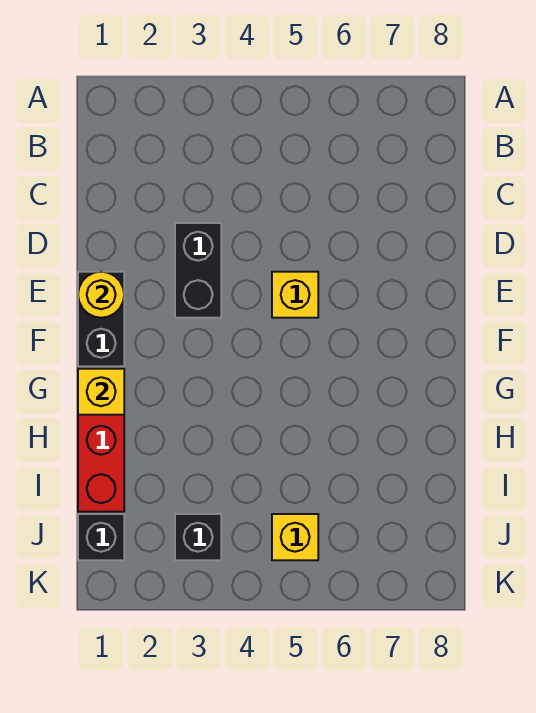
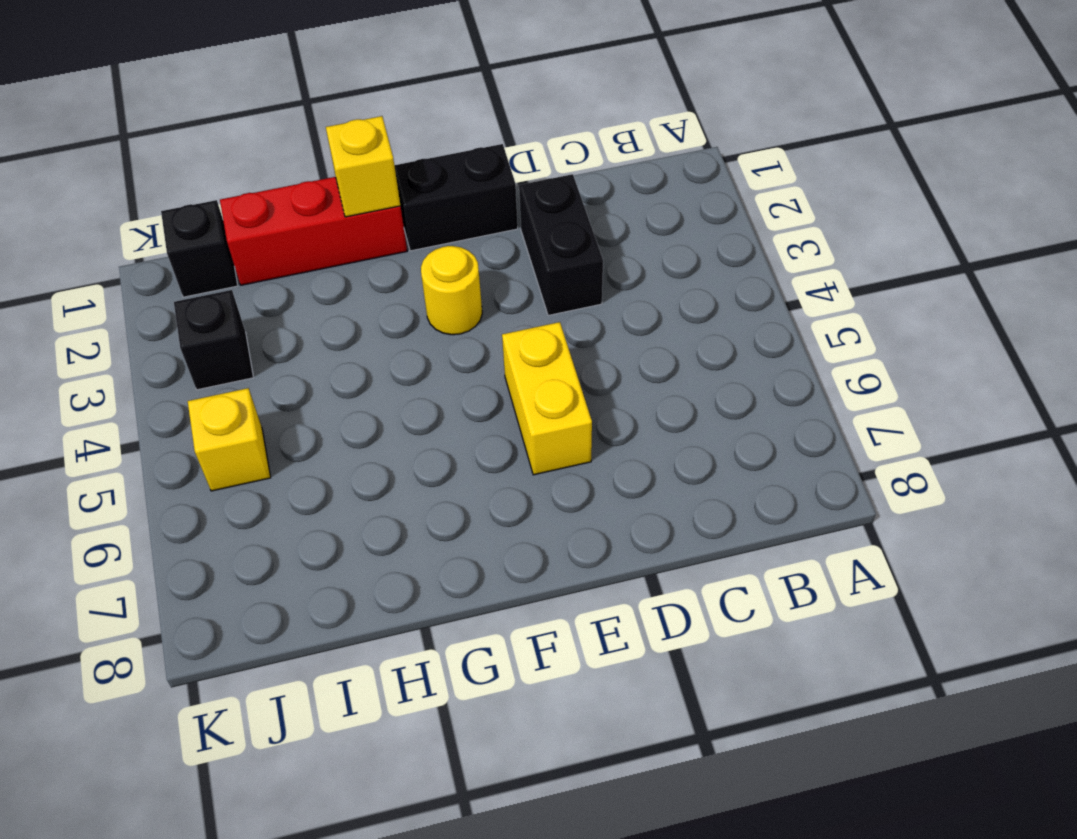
black brick D3:E3 level 1 -> black brick D2:D3 level 1
yellow round brick E1 level 2 -> yellow round brick F3 level 1
yellow brick E5 level 1 -> yellow brick E5:E6 level 1

